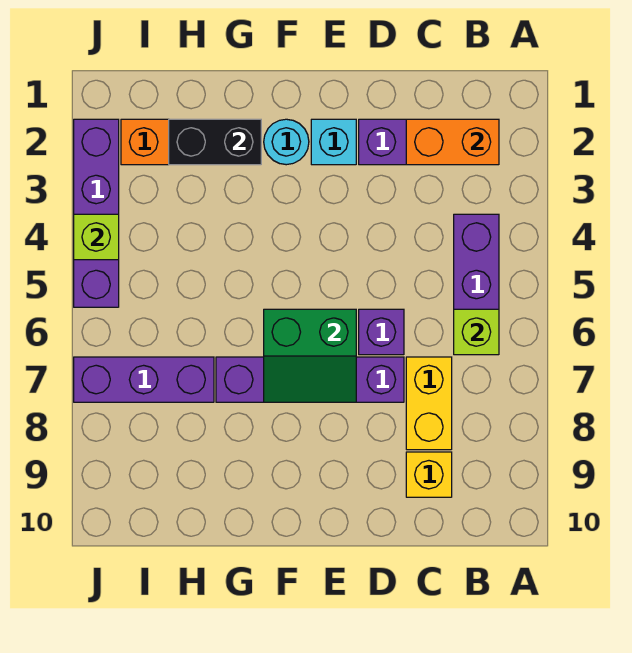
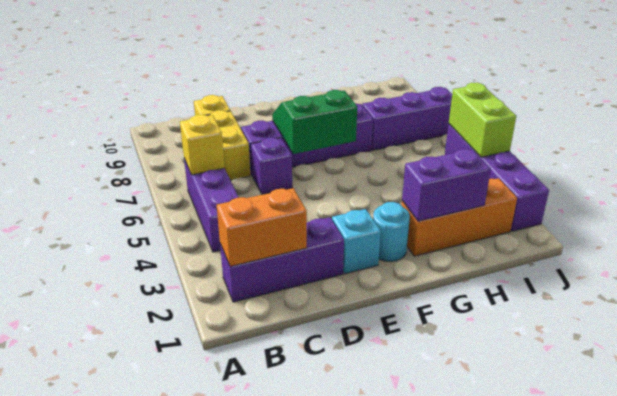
lime brick B6 level 2 -> yellow brick B6 level 2
black brick G2:H2 level 2 -> purple brick G2:H2 level 2
lime brick J4 level 2 -> lime brick J4:J5 level 2

